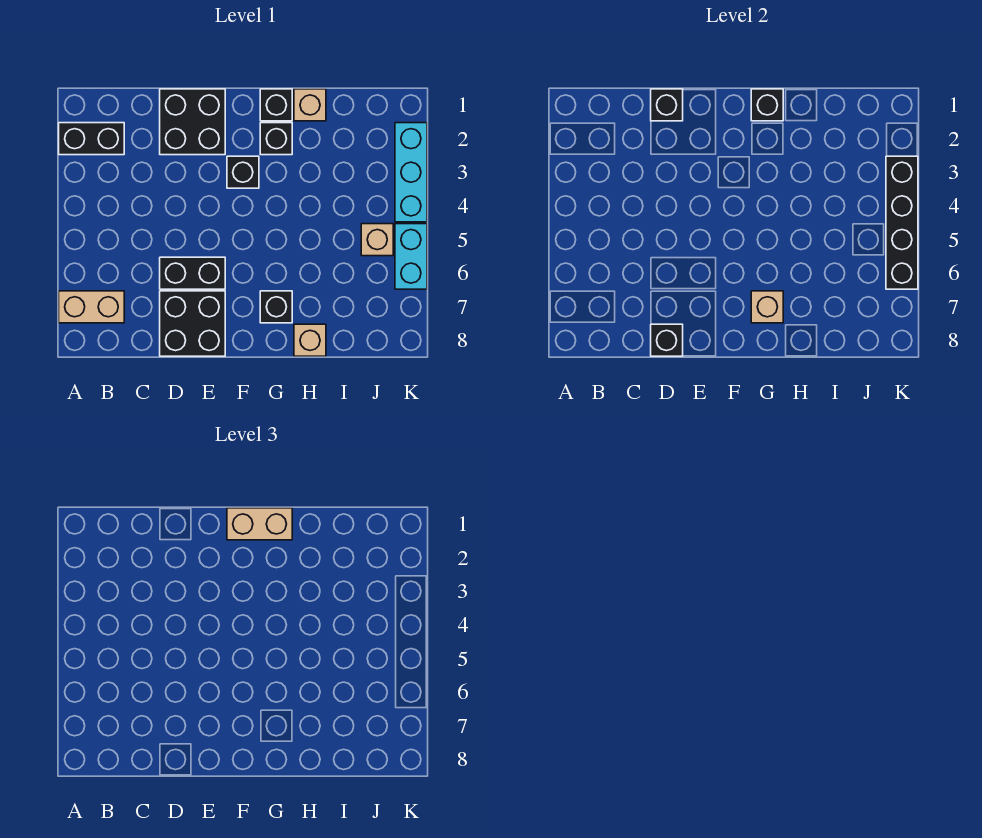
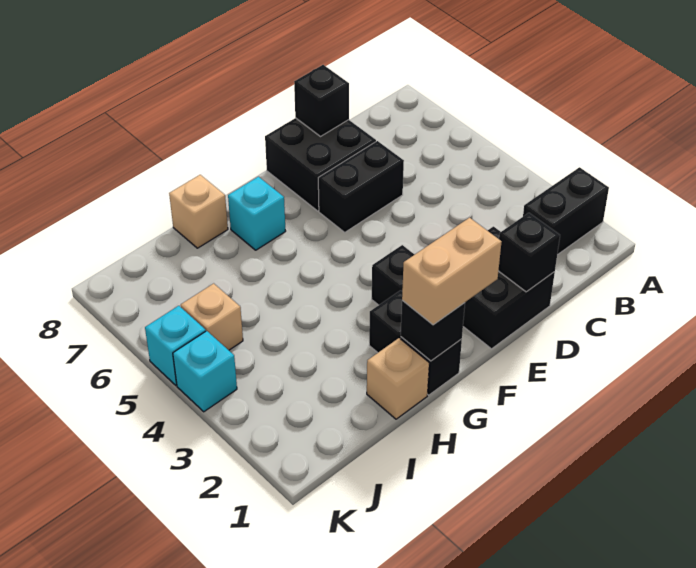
tan brick A7:B7 level 1 -> none
black brick G7 level 1 -> cyan brick G7 level 1
tan brick G7 level 2 -> none
cyan brick K2:K4 level 1 -> cyan brick K4 level 1
black brick K3:K6 level 2 -> none
cyan brick K5:K6 level 1 -> cyan brick K5 level 1

